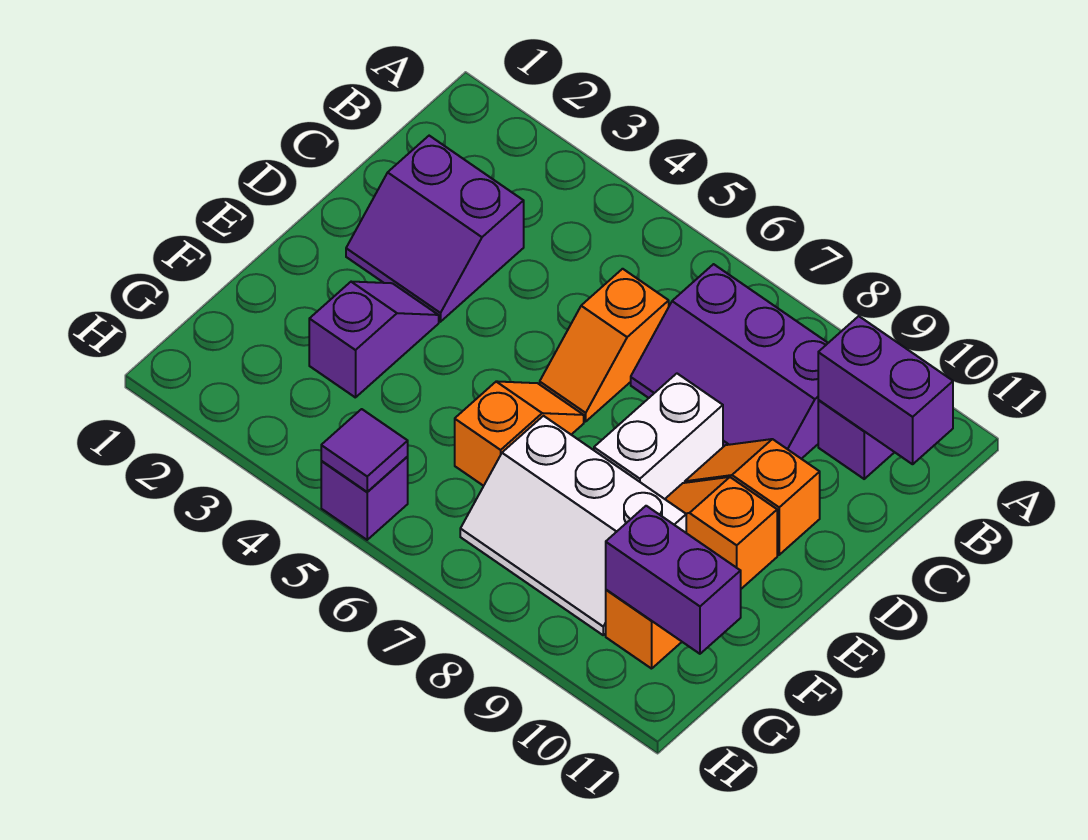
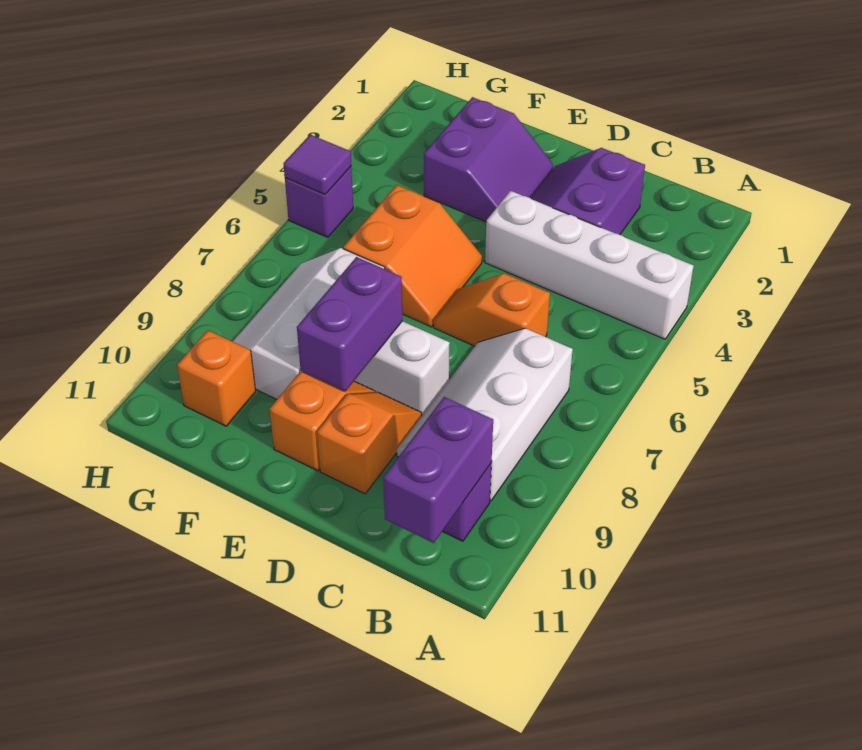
none -> white brick A4:D4 level 1
purple slope B7:C9 level 1 top B -> white slope B7:C9 level 1 top B
purple slope E3:F3 level 1 top F -> purple slope E2:F3 level 1 top F
orange slope E6:F6 level 1 top F -> orange slope E5:F6 level 1 top F
purple brick G10:G11 level 2 -> purple brick E8:E9 level 2

